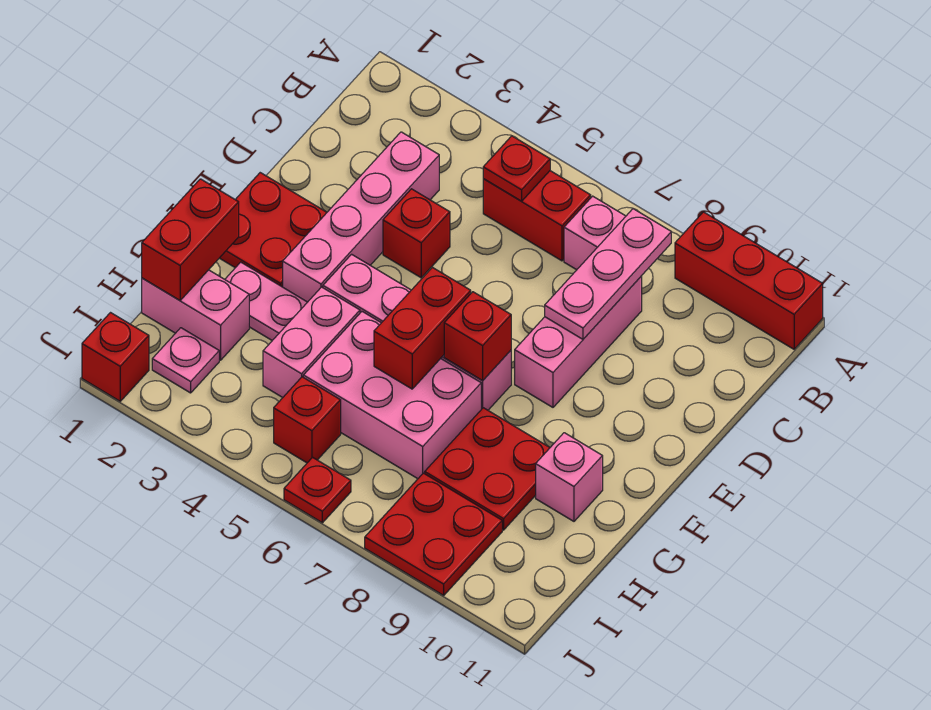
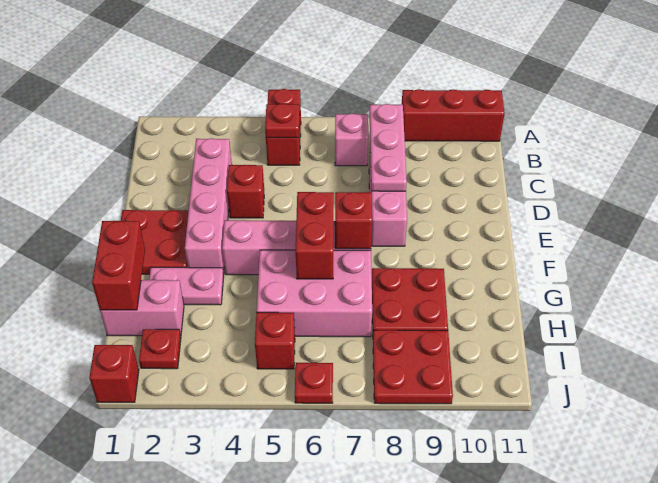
red brick B5:B6 level 1 -> red brick A5:B5 level 1
pink brick G4:H4 level 1 -> none
pink brick G10 level 1 -> none
pink plate I2 level 1 -> red plate I2 level 1

